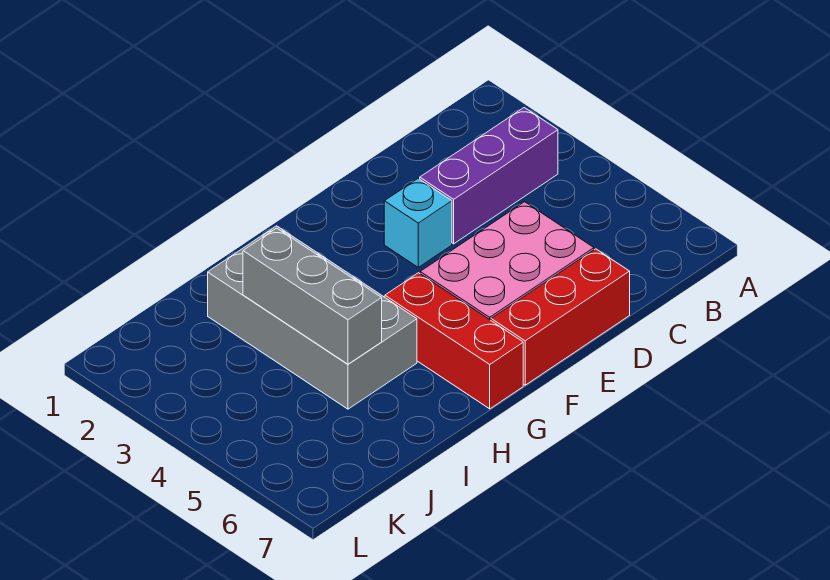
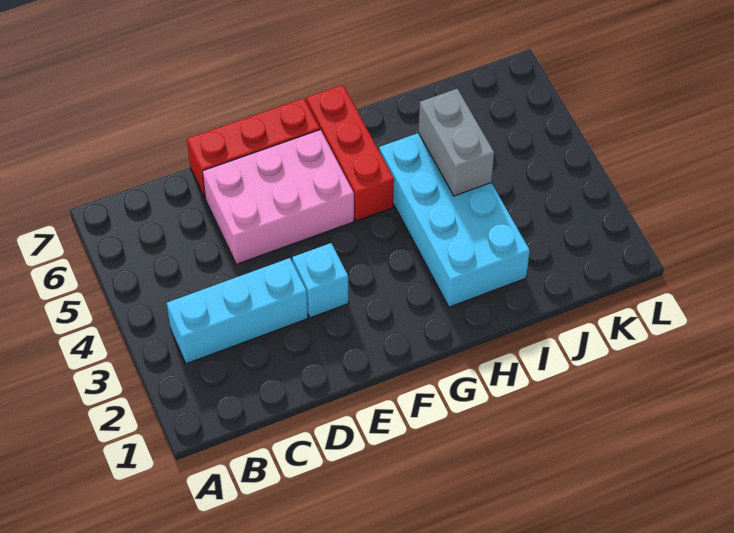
purple brick B3:D3 level 1 -> cyan brick B3:D3 level 1
grey brick H2:I5 level 1 -> cyan brick H2:I5 level 1
grey brick I3:I5 level 2 -> grey brick I4:I5 level 2

